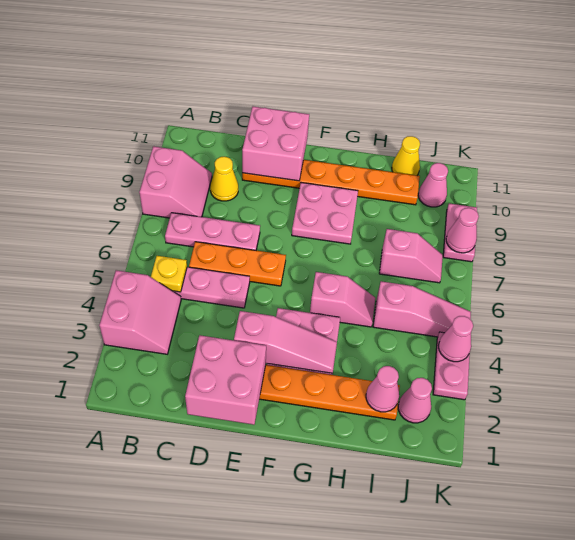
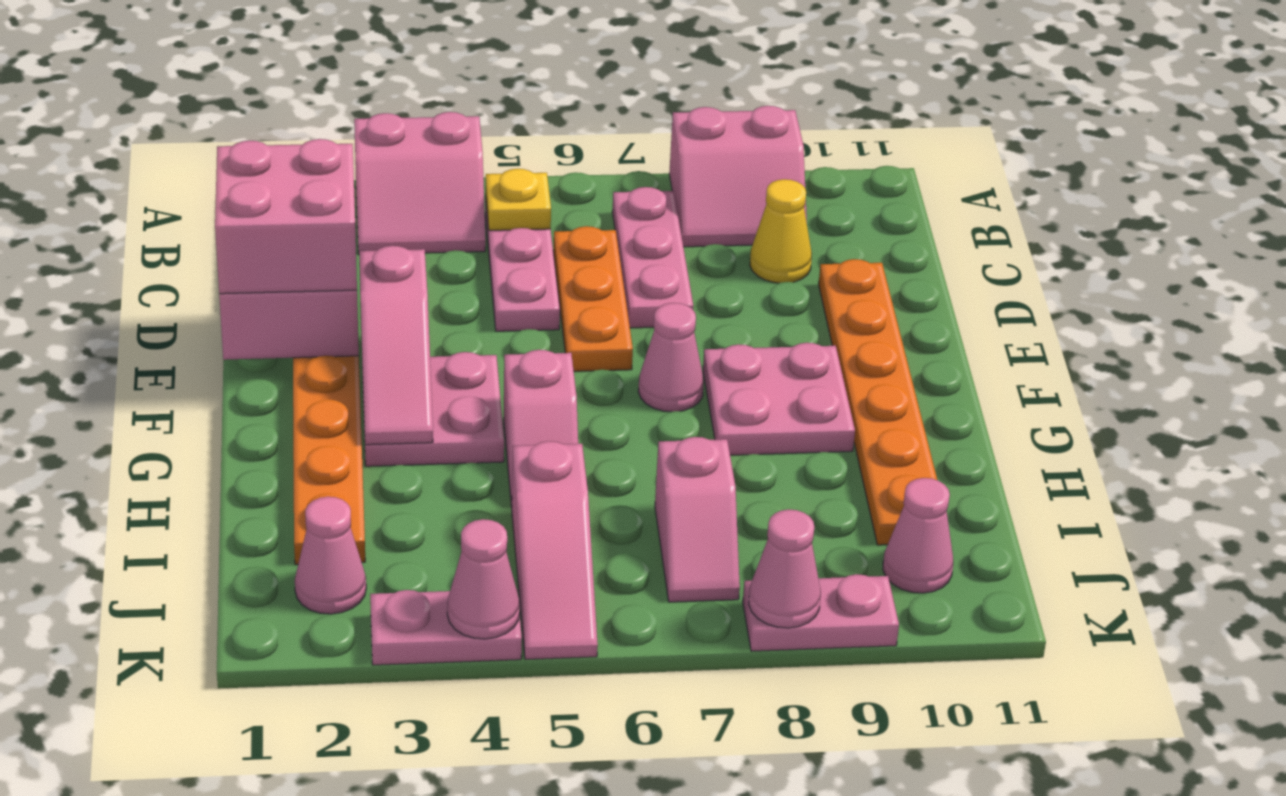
pink brick D10:E11 level 2 -> pink brick D1:E2 level 3
pink cone I2 level 2 -> pink cone F7 level 1
yellow cone I11 level 1 -> none

